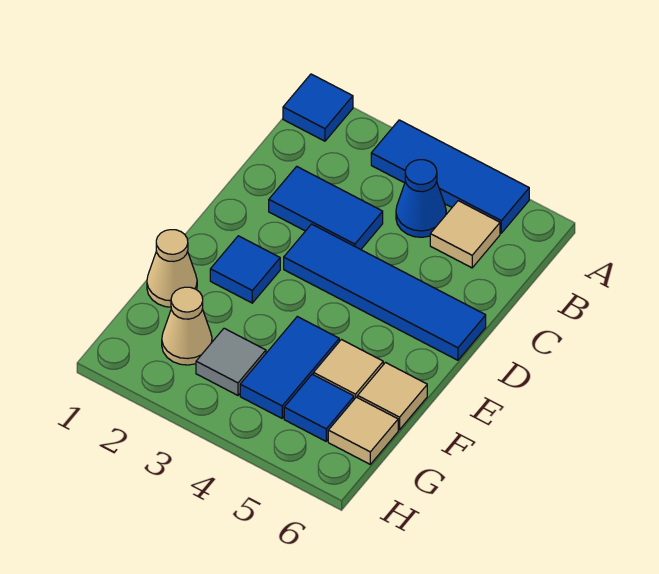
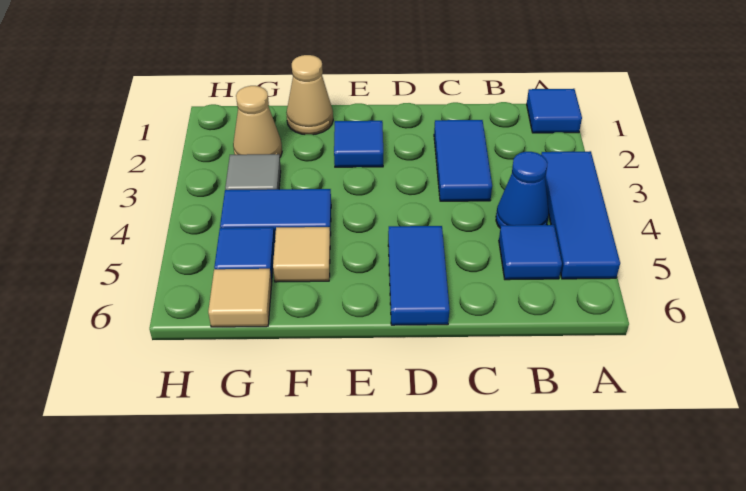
tan tile B5 level 1 -> blue tile B5 level 1
blue tile D3:D6 level 1 -> blue tile D5:D6 level 1
tan tile F6 level 1 -> none

